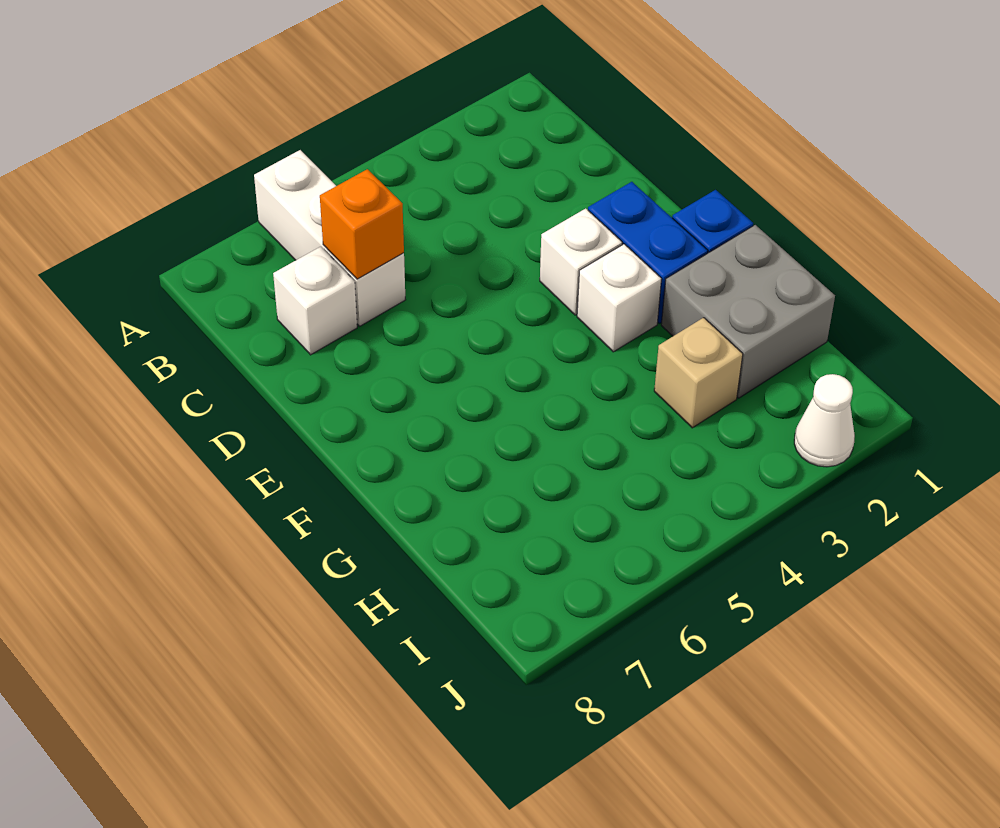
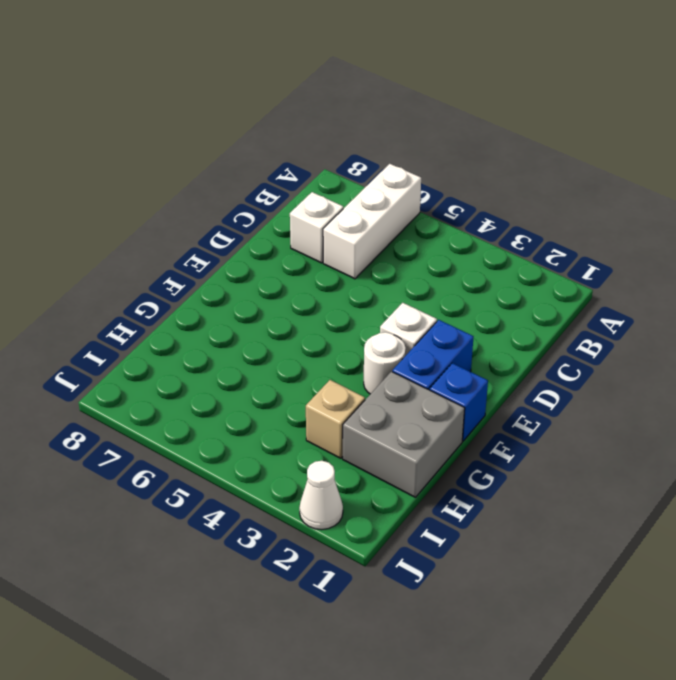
orange brick C6 level 2 -> none
white brick F3 level 1 -> white round brick F3 level 1

